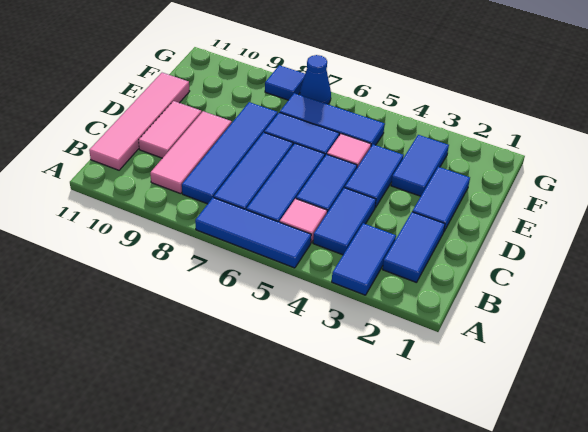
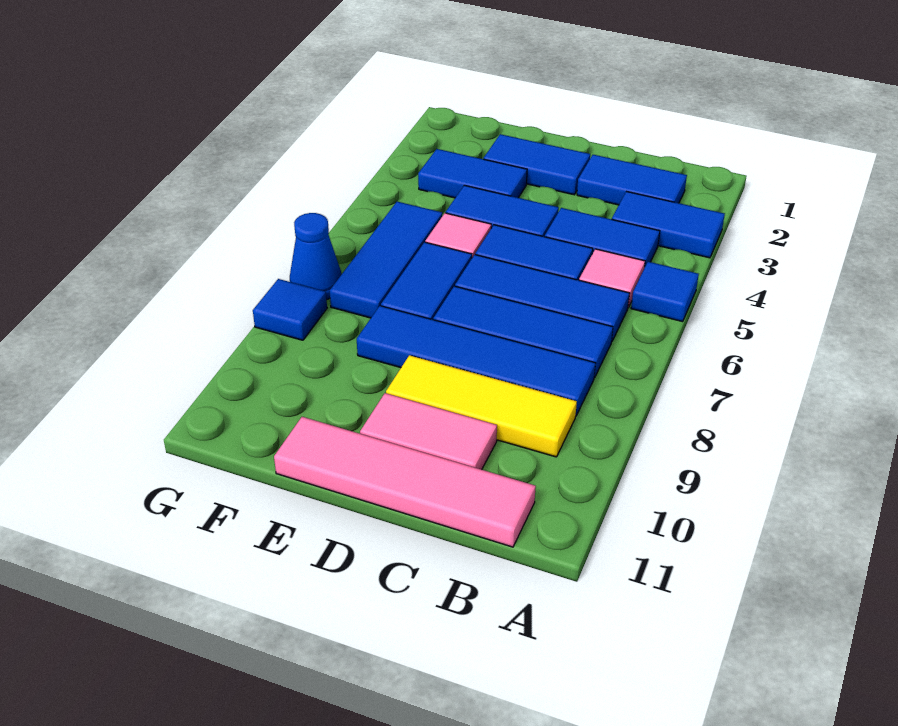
blue tile A5:A7 level 1 -> blue tile A5 level 1
pink tile B9:D9 level 1 -> yellow tile B9:D9 level 1

